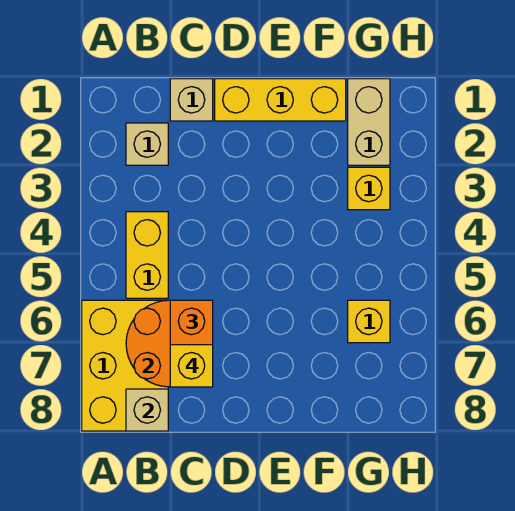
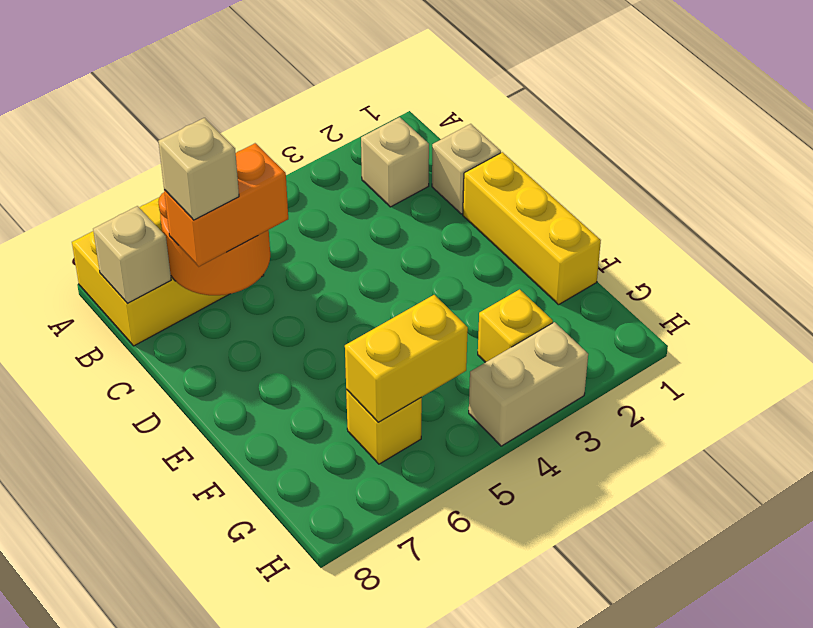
yellow brick B4:B5 level 1 -> yellow brick G5:G6 level 2
yellow brick C7 level 4 -> tan brick C7 level 4
tan brick G1:G2 level 1 -> tan brick H3:H4 level 1

